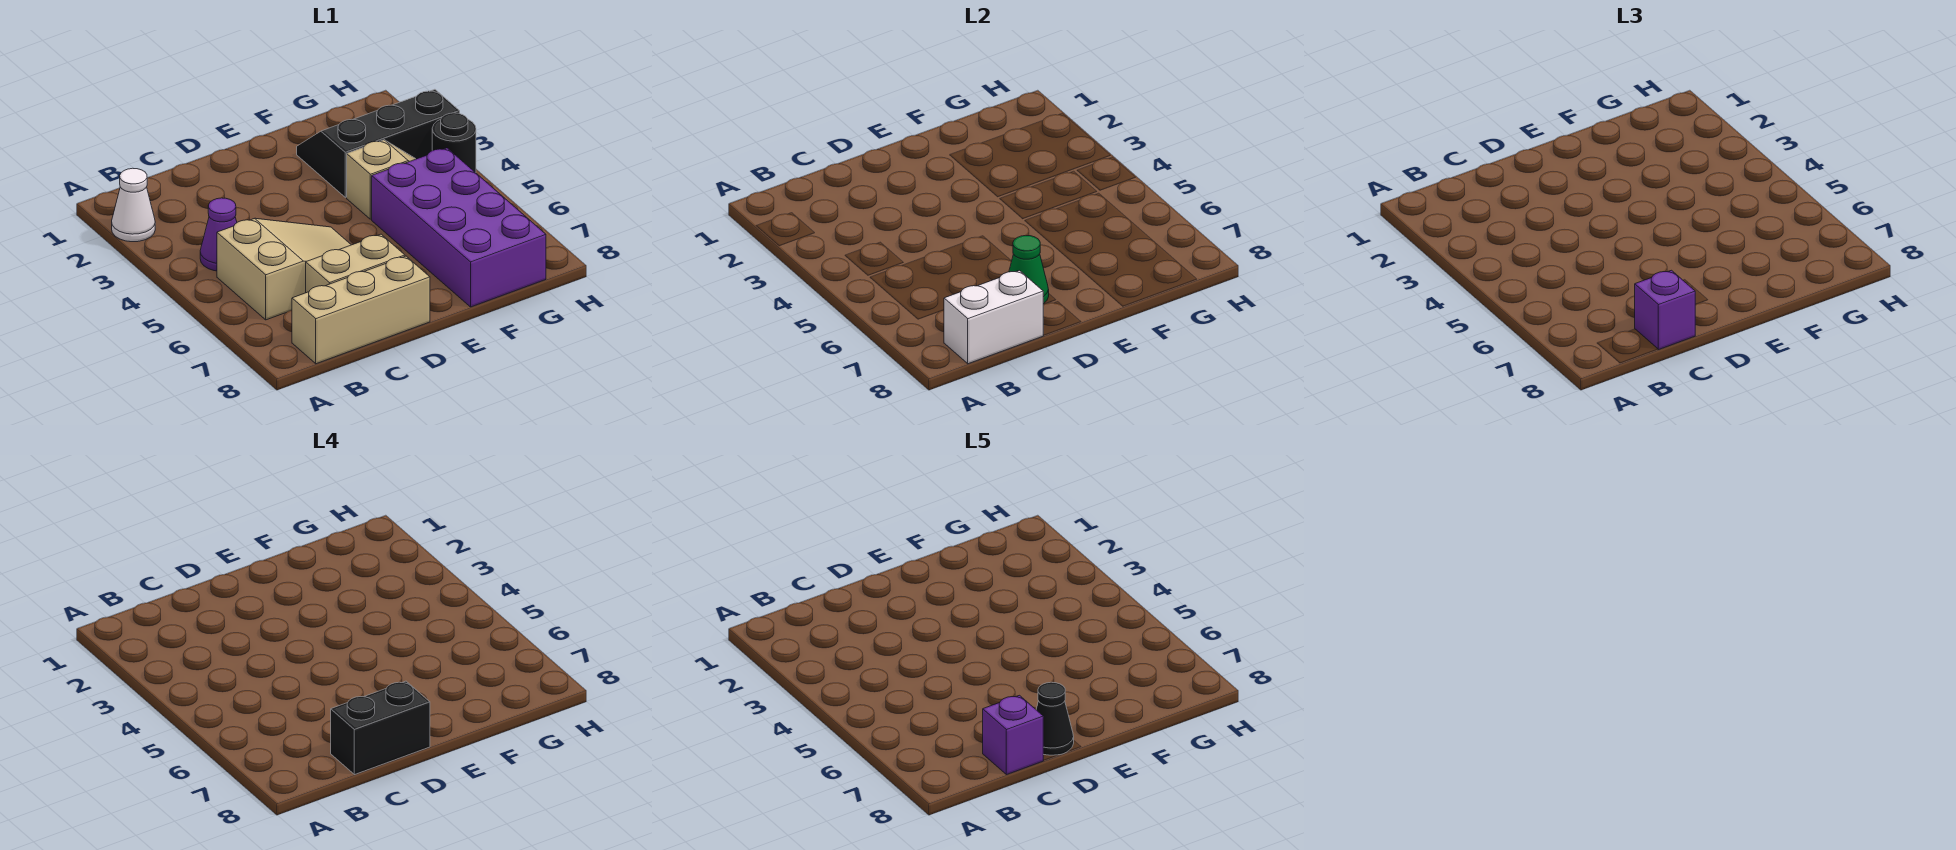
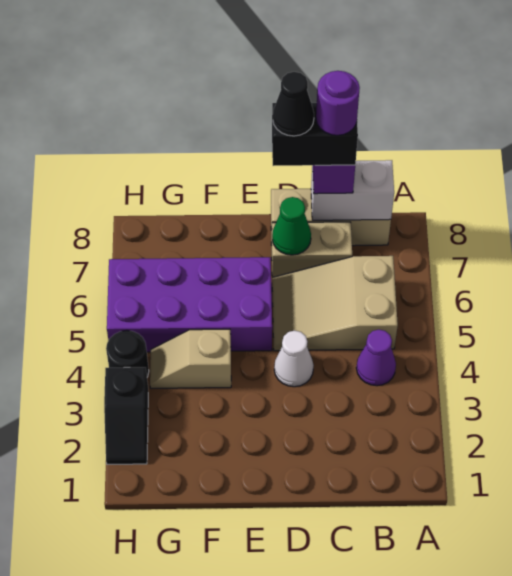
white cone A2 level 1 -> white cone D4 level 1
purple brick C8 level 5 -> purple round brick C8 level 5
black slope F2:H3 level 1 top 3 -> black slope H2:H3 level 1 top 3
purple brick F5:G8 level 1 -> purple brick E5:H6 level 1

